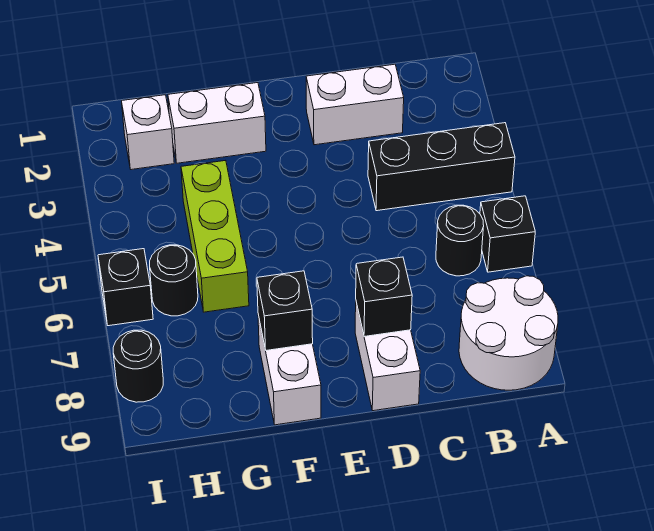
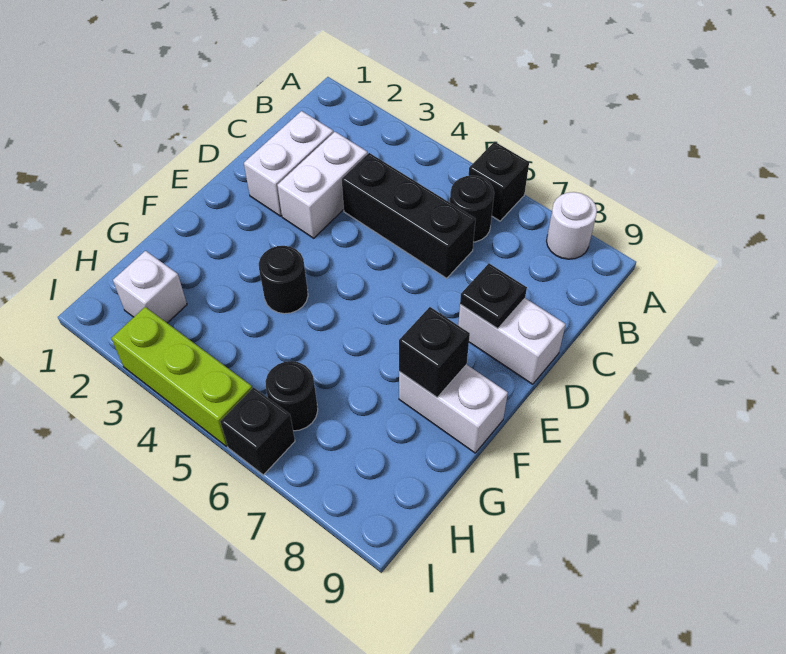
black brick A4:C4 level 1 -> black brick C4:C6 level 1
white round brick A8:B9 level 1 -> white round brick A8 level 1
black brick D8 level 2 -> black plate D8 level 2
white brick F2:G2 level 1 -> white brick C3:D3 level 1
lime brick G4:G6 level 1 -> lime brick I3:I5 level 1
black round brick I8 level 1 -> black round brick F4 level 1

